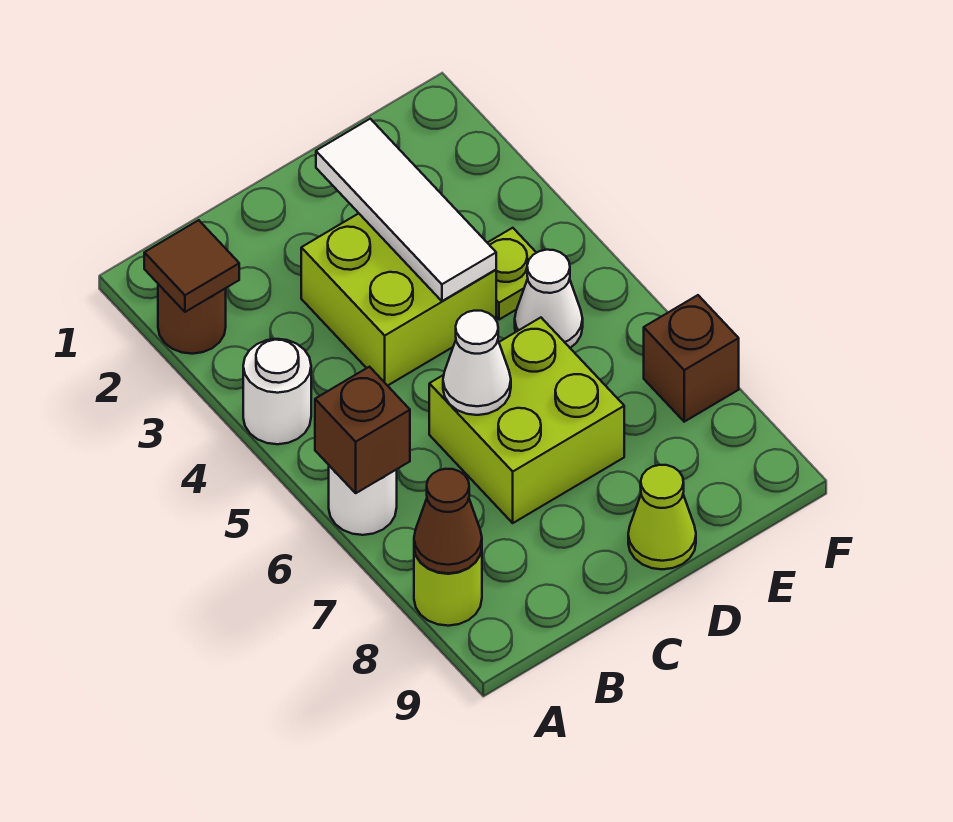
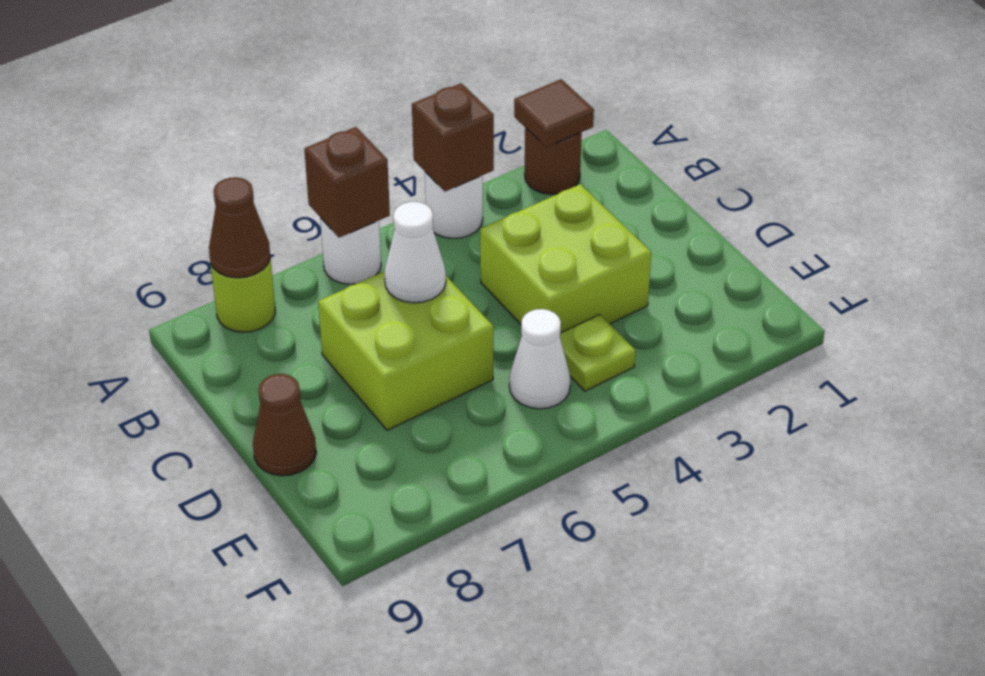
white tile D2:D4 level 2 -> none
lime cone D9 level 1 -> brown cone D9 level 1
brown brick F7 level 1 -> brown brick A4 level 2

